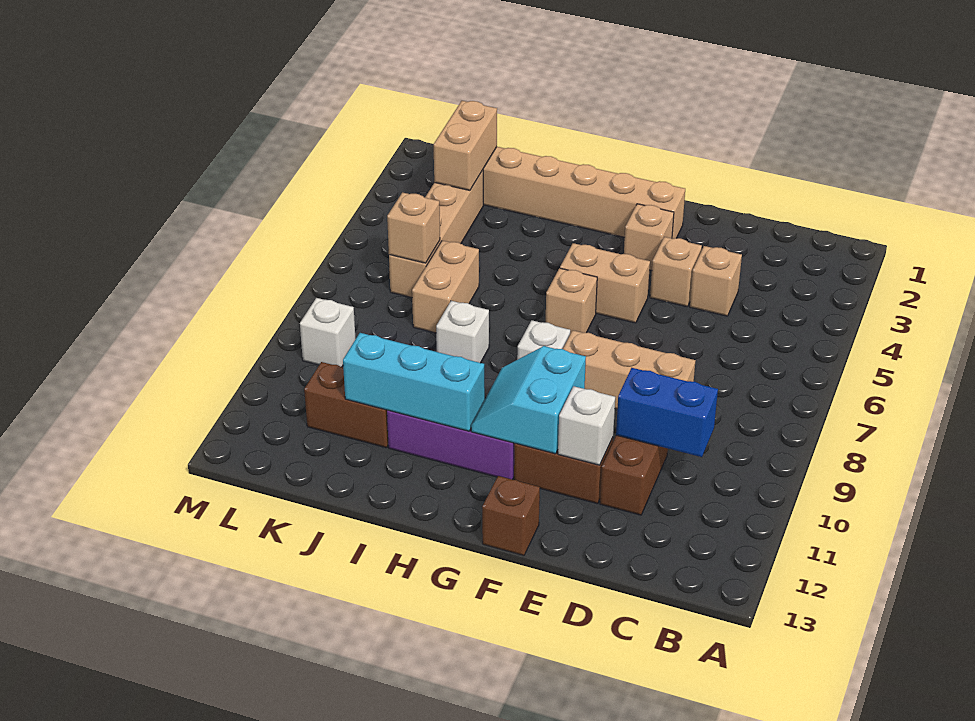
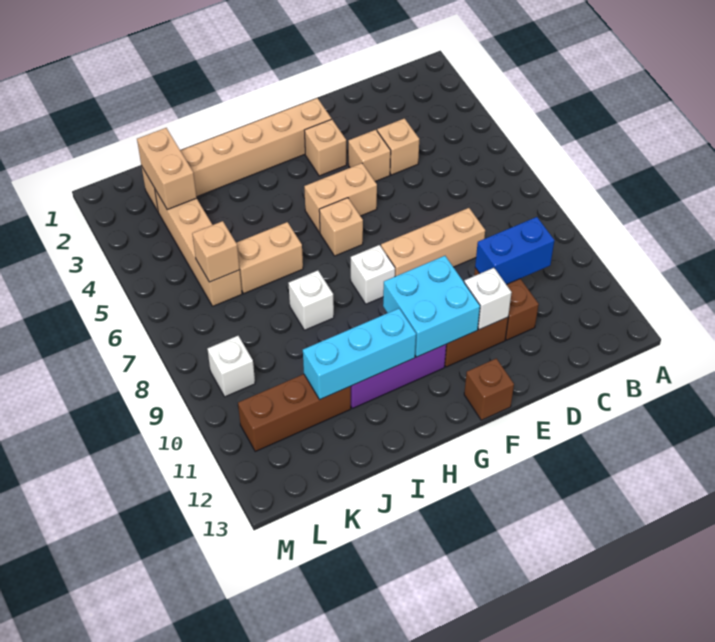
cyan slope F10:G11 level 2 top F -> cyan brick F10:G11 level 2
tan brick J6:J7 level 1 -> tan brick I6:J6 level 1
brown brick J11:K11 level 1 -> brown brick J11:L11 level 1

